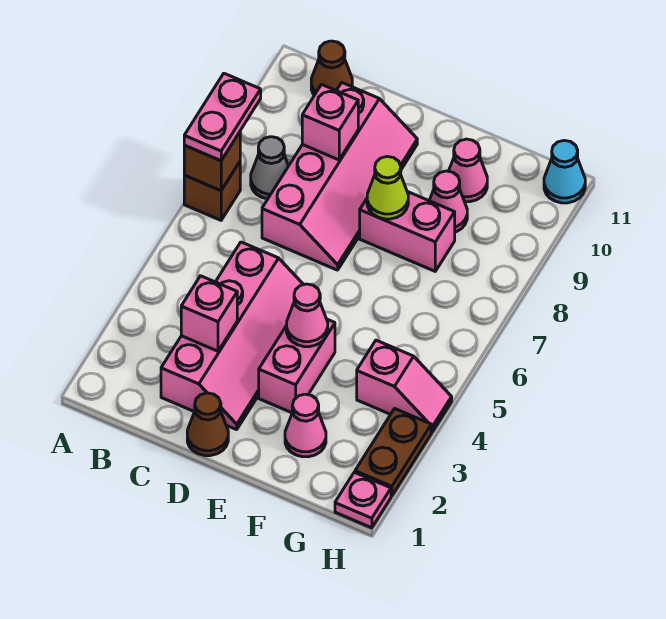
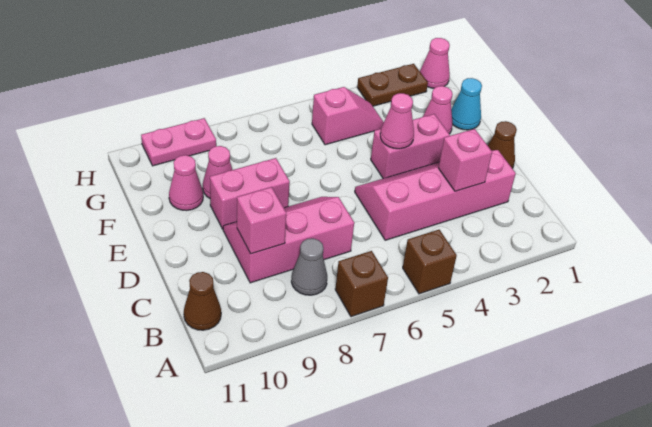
brown brick A7 level 2 -> brown brick A5 level 1
pink plate A7:A8 level 3 -> pink plate H9:H10 level 1
pink slope C7:D10 level 1 top C -> pink slope C7:D9 level 1 top C
pink brick E8:F8 level 1 -> pink brick E8:E9 level 1
lime cone E8 level 2 -> none
pink slope G4:H4 level 1 top G -> pink slope G4:G5 level 1 top 5
pink plate H1 level 1 -> pink cone H1 level 1
cyan cone H11 level 1 -> cyan cone F1 level 1

